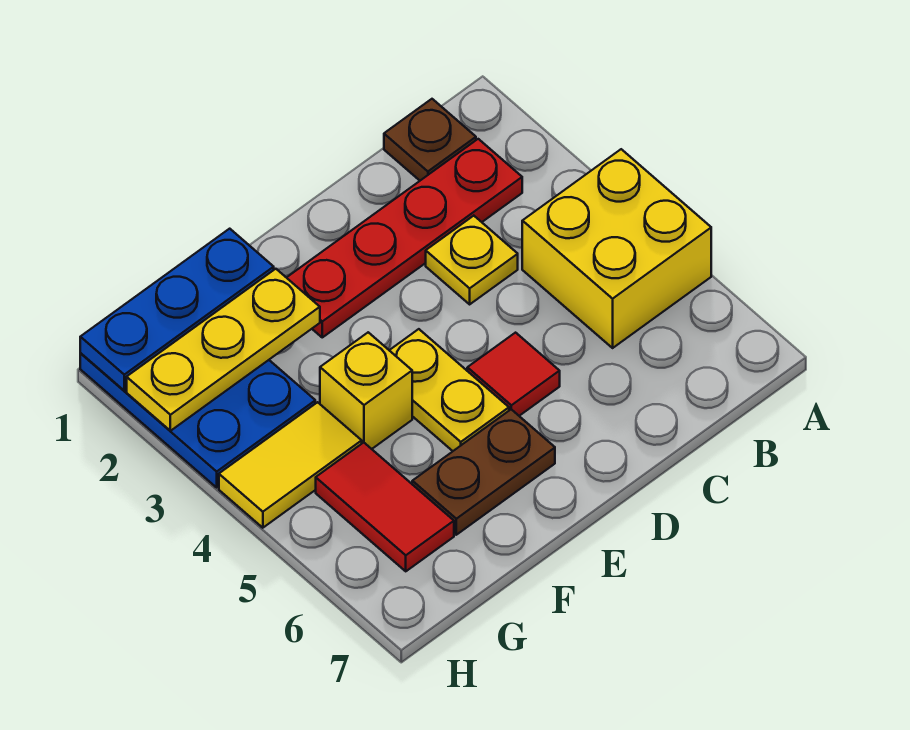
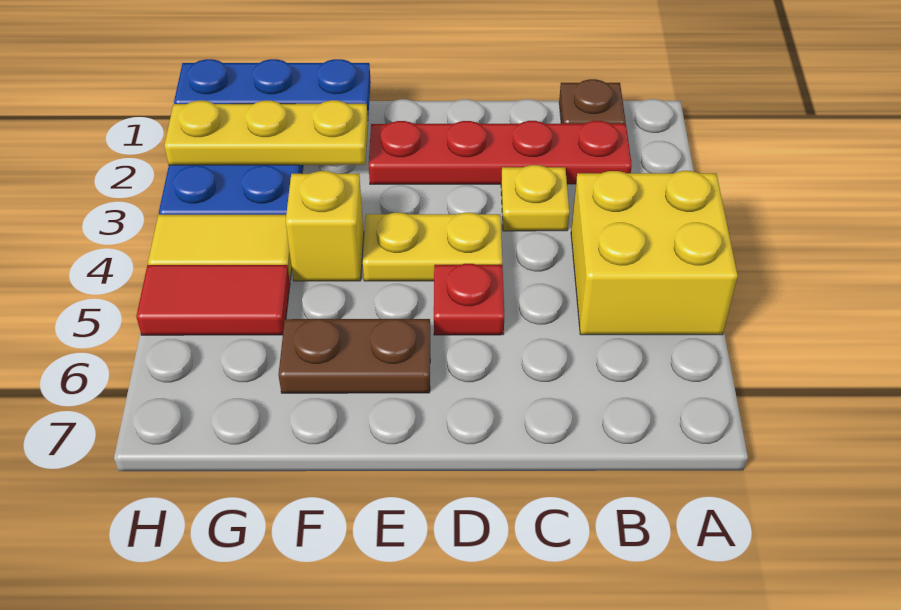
red tile D5 level 1 -> red plate D5 level 1
yellow plate E4:E5 level 1 -> yellow plate D4:E4 level 1
red tile G5:G6 level 1 -> red tile G5:H5 level 1

